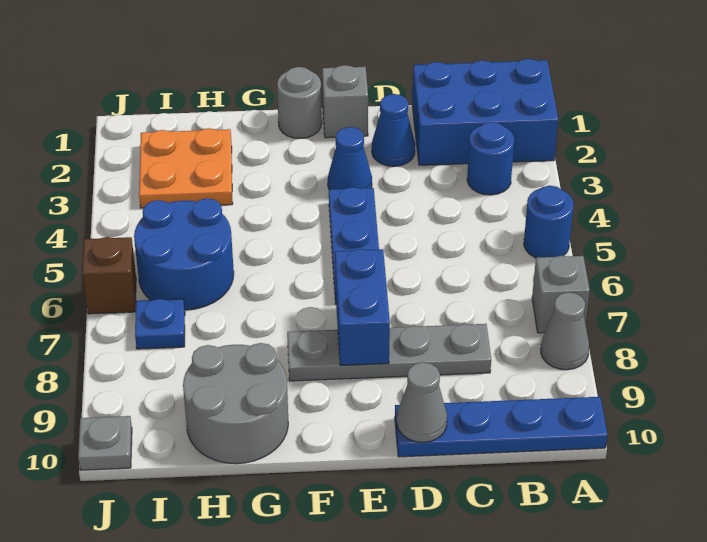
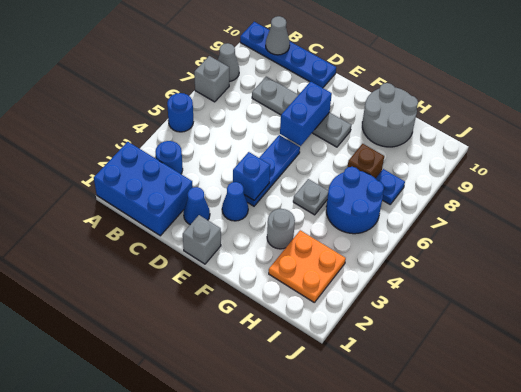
grey cone D10 level 2 -> grey cone B10 level 2
none -> blue brick E4 level 2
grey round brick F1 level 1 -> grey round brick G3 level 1
brown brick J6 level 1 -> brown brick H7 level 1
grey plate J10 level 1 -> grey plate G5 level 1

